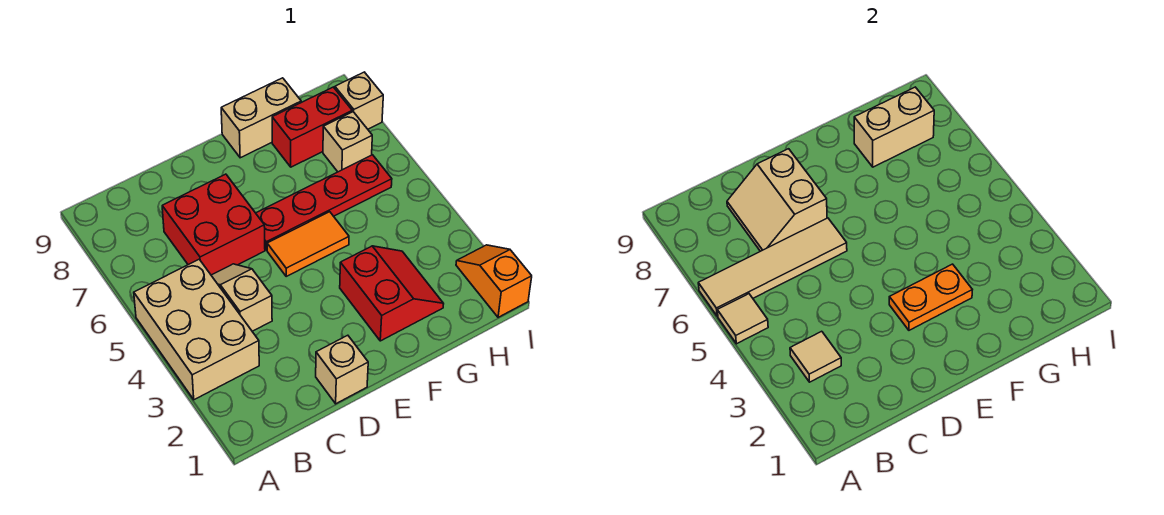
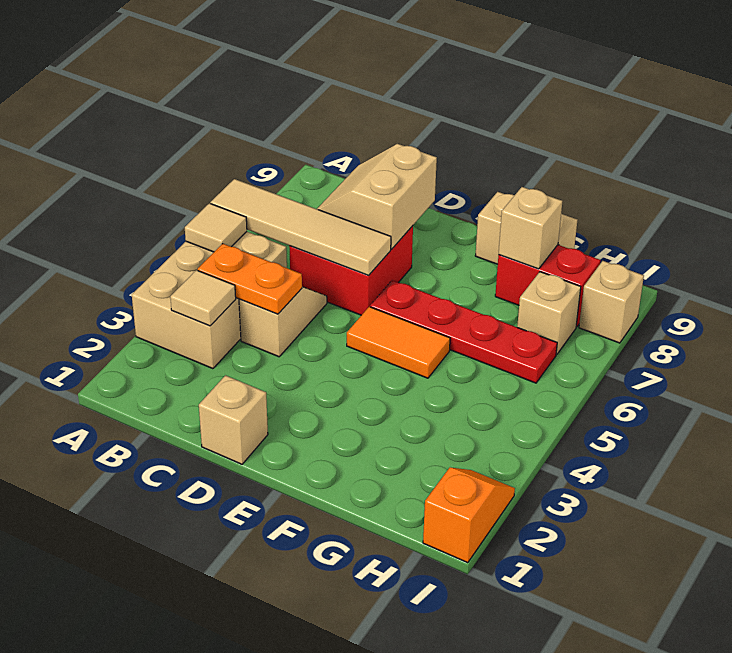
orange plate E3:F3 level 2 -> orange plate B4:C4 level 2
red slope F2:G3 level 1 top F -> none
tan brick G8:H8 level 2 -> tan brick G8 level 2

